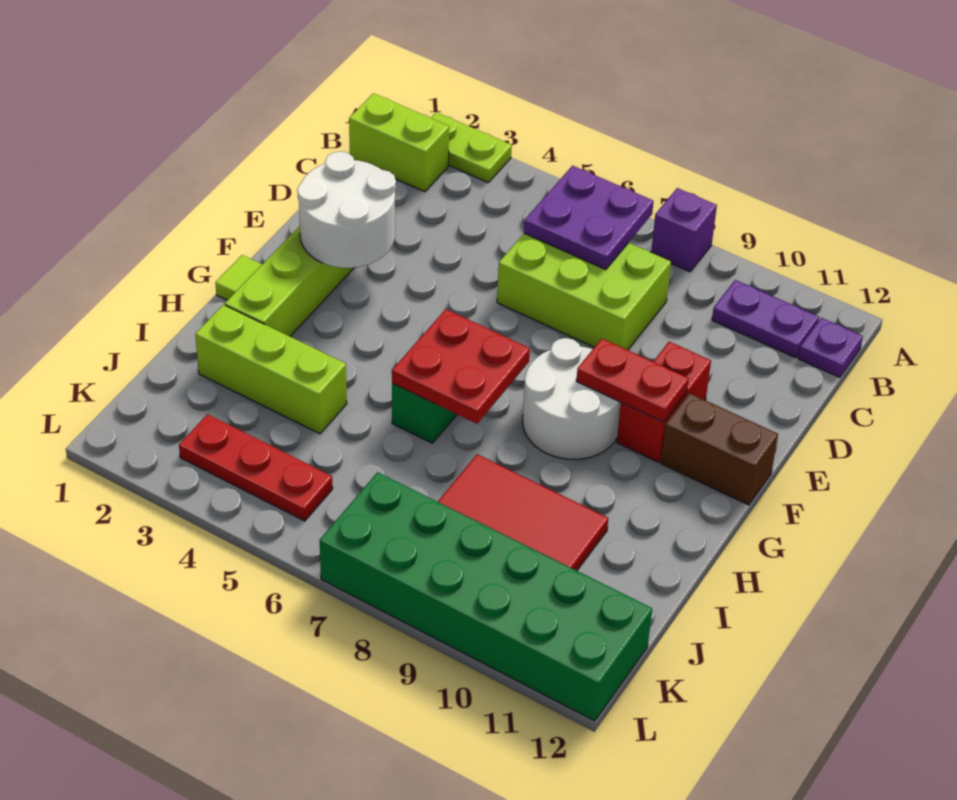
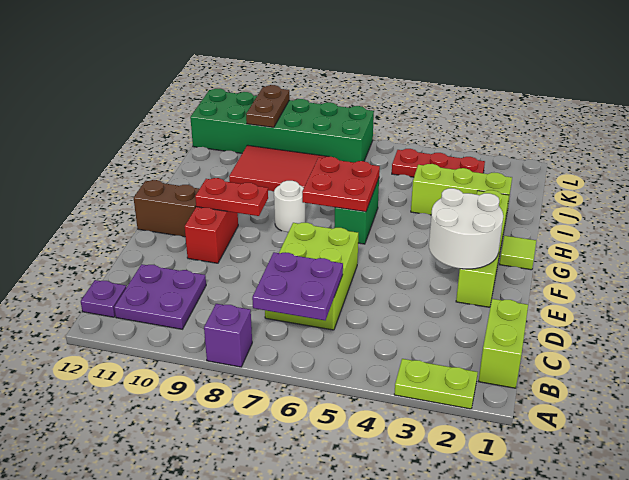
lime brick B1:B2 level 1 -> lime brick B1:C1 level 1
purple plate B10:B11 level 1 -> purple plate B10:C11 level 1
lime brick C6:D8 level 1 -> lime brick C6:E7 level 1
white round brick F8:G9 level 1 -> white round brick G8 level 1
none -> brown plate K10:L10 level 2

